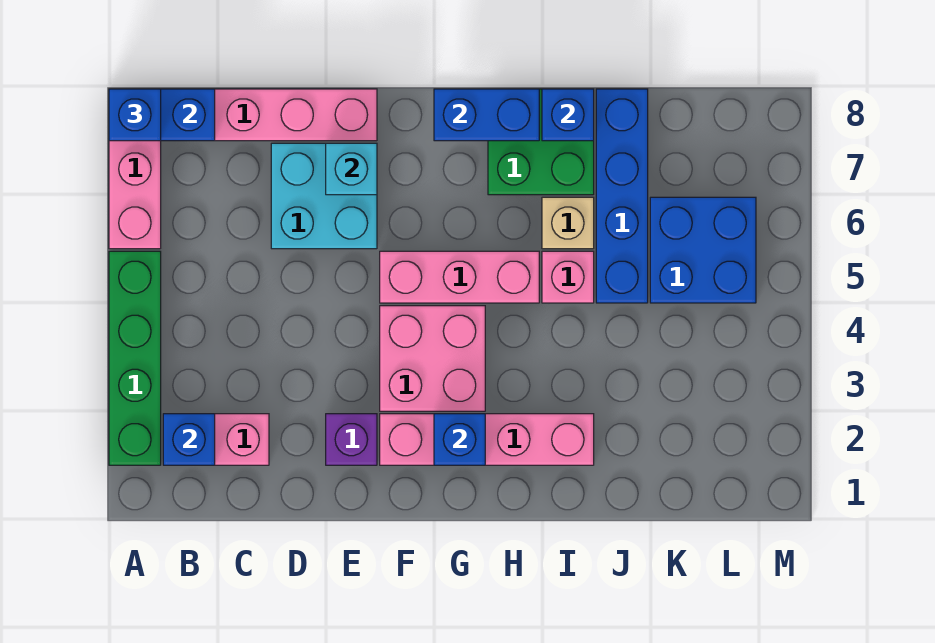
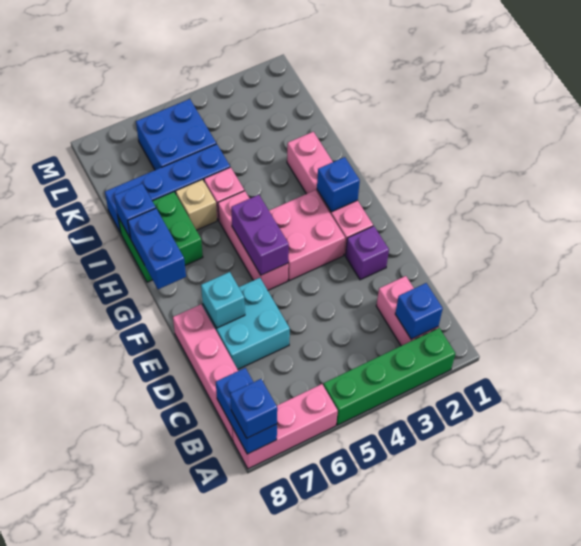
none -> purple brick F5:G5 level 2

